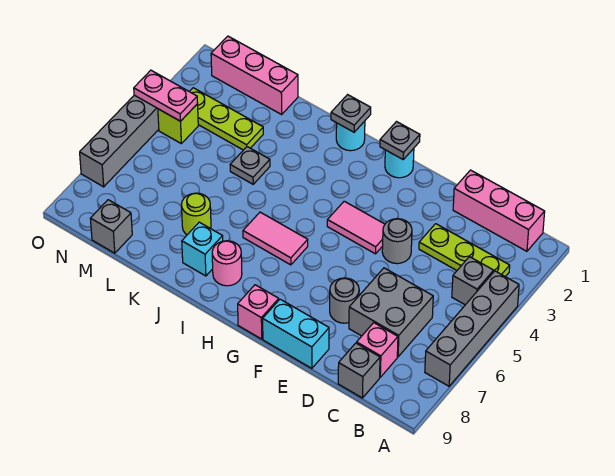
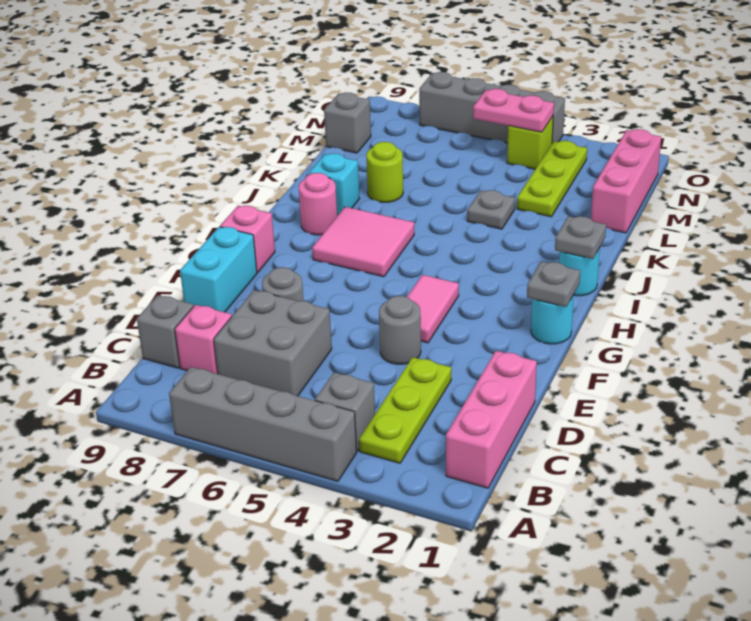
pink tile H6:I6 level 1 -> pink tile H6:I7 level 1
pink plate N4:O4 level 2 -> pink plate N4:N5 level 2

